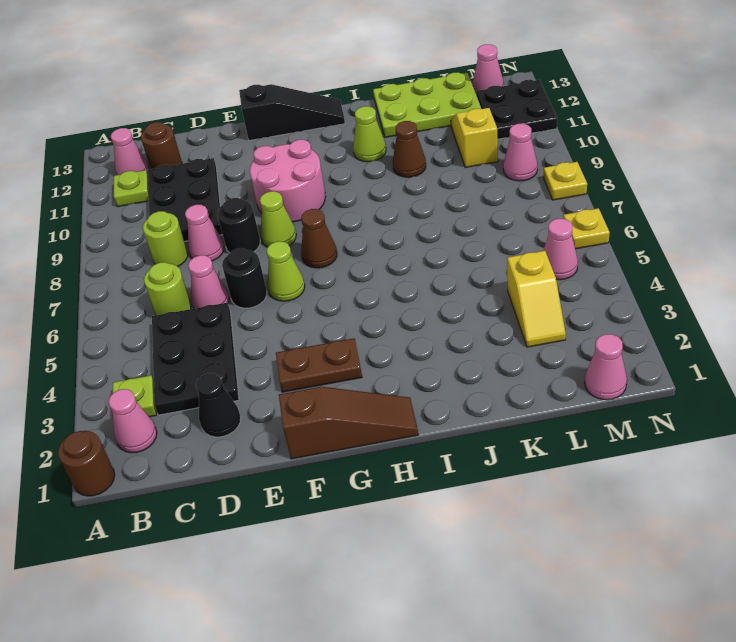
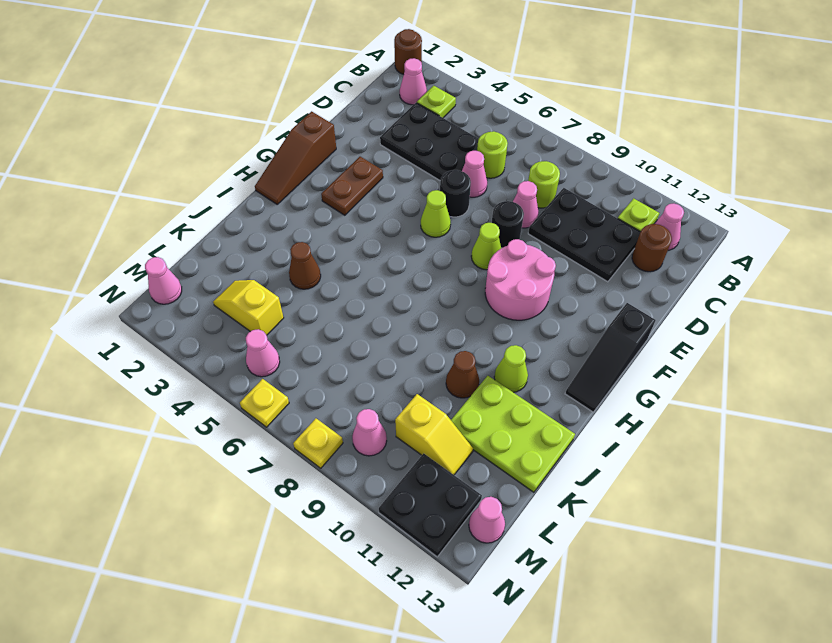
black cone D2 level 1 -> none
brown cone G7 level 1 -> brown cone J4 level 1
lime plate J12:L13 level 1 -> lime plate J11:K13 level 1

